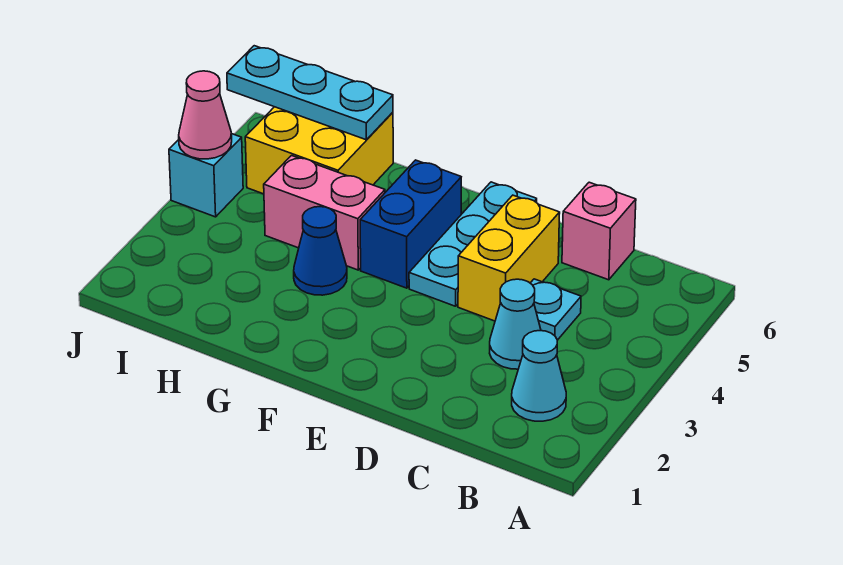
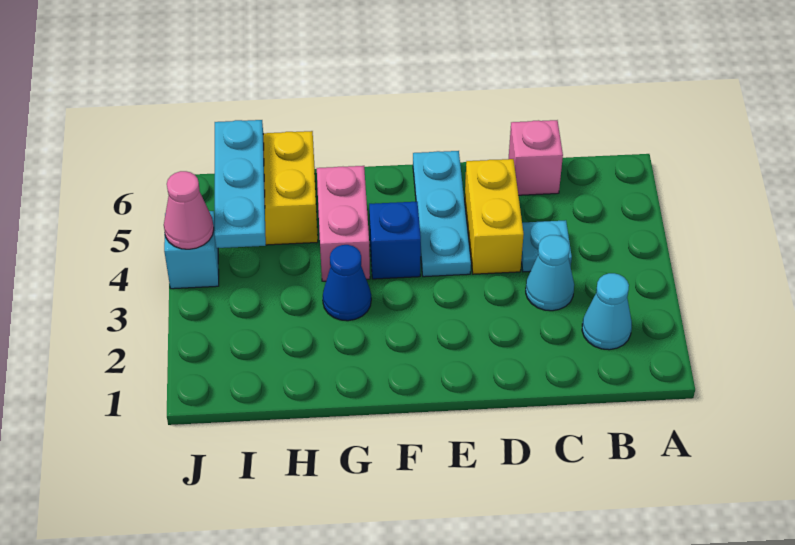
blue brick F4:F5 level 1 -> blue brick F4 level 1
pink brick G4:H4 level 1 -> pink brick G4:G5 level 1
cyan plate H6:J6 level 2 -> cyan plate I4:I6 level 2

